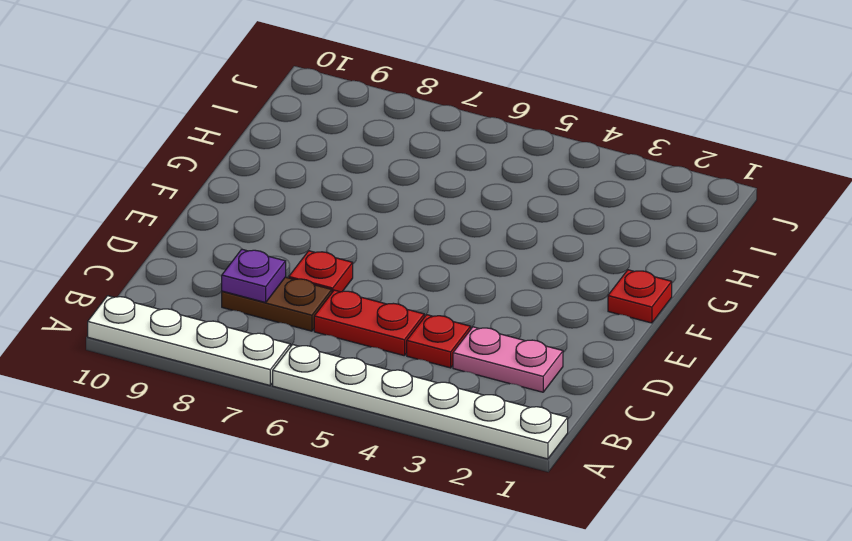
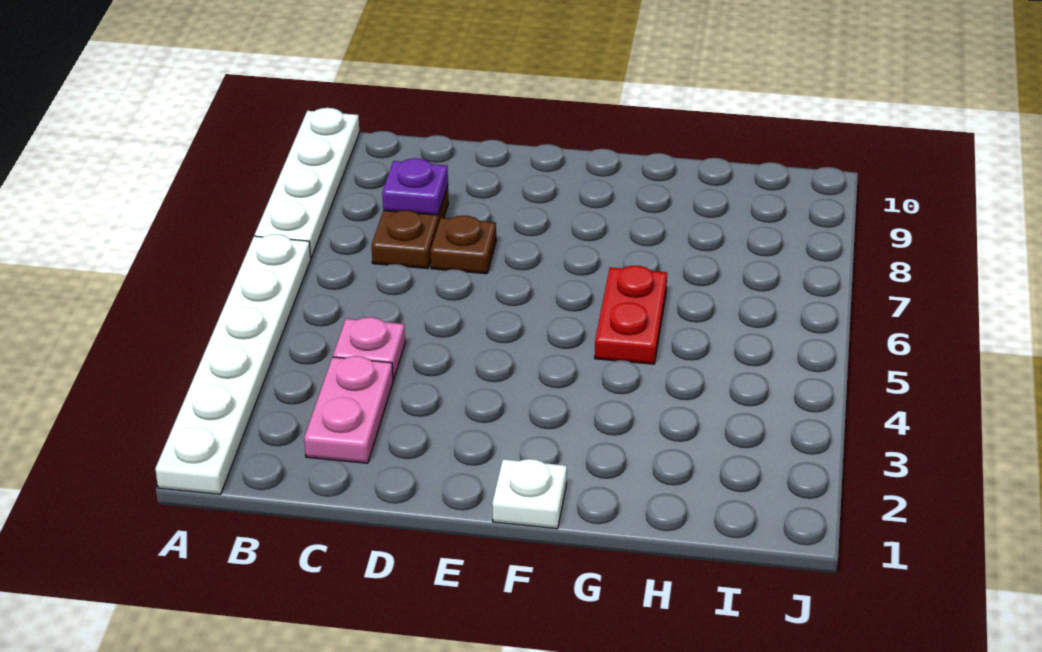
red plate C4 level 1 -> pink plate C4 level 1
red plate C5:C6 level 1 -> red plate G5:G6 level 1
red plate D7 level 1 -> brown plate D7 level 1
red plate F1 level 1 -> white plate F1 level 1

